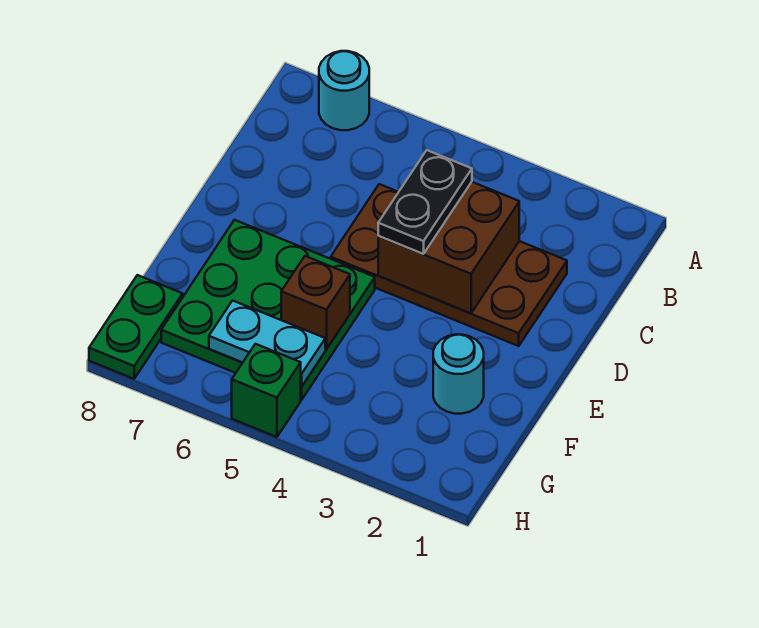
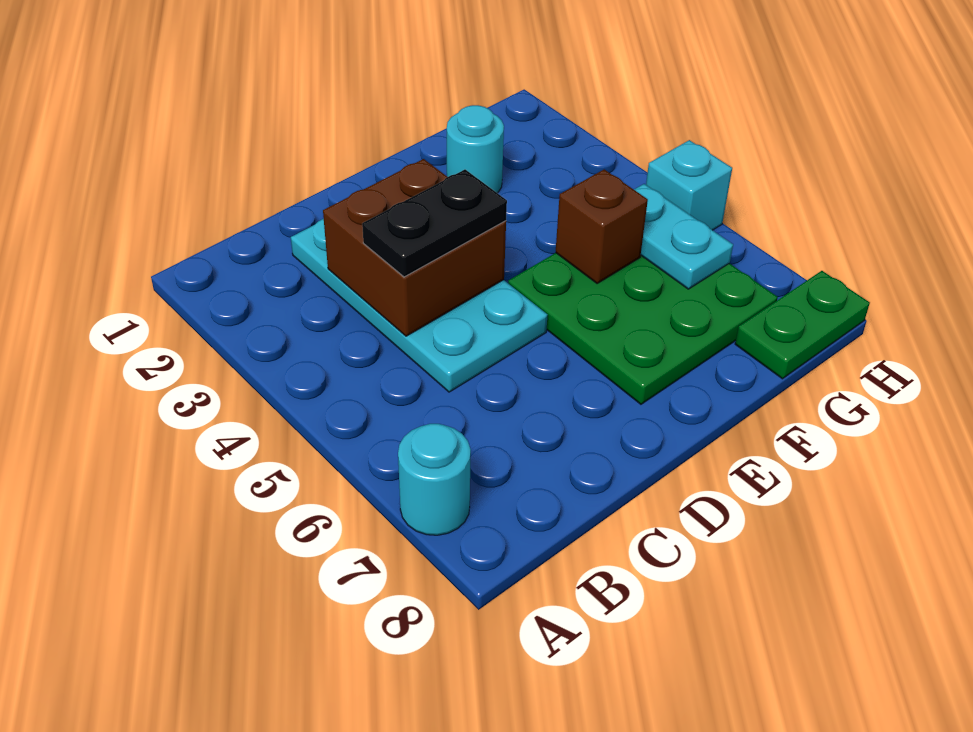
brown plate C2:D5 level 1 -> cyan plate C2:D5 level 1
green brick H5 level 1 -> cyan brick H5 level 1

